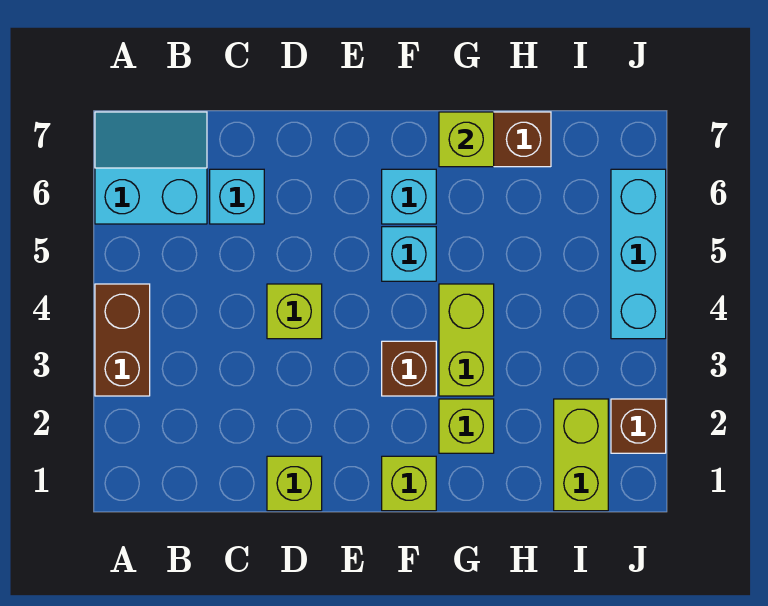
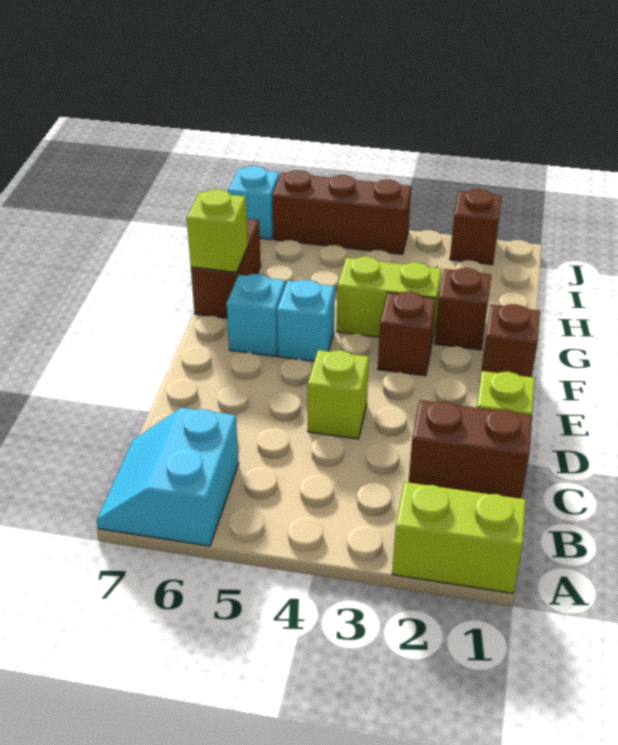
brown brick A3:A4 level 1 -> brown brick C1:C2 level 1
cyan brick C6 level 1 -> cyan brick J7 level 1
lime brick F1 level 1 -> brown brick F1 level 1
lime brick G2 level 1 -> brown brick G2 level 1
lime brick I1:I2 level 1 -> lime brick A1:A2 level 1
cyan brick J4:J6 level 1 -> brown brick J4:J6 level 1

